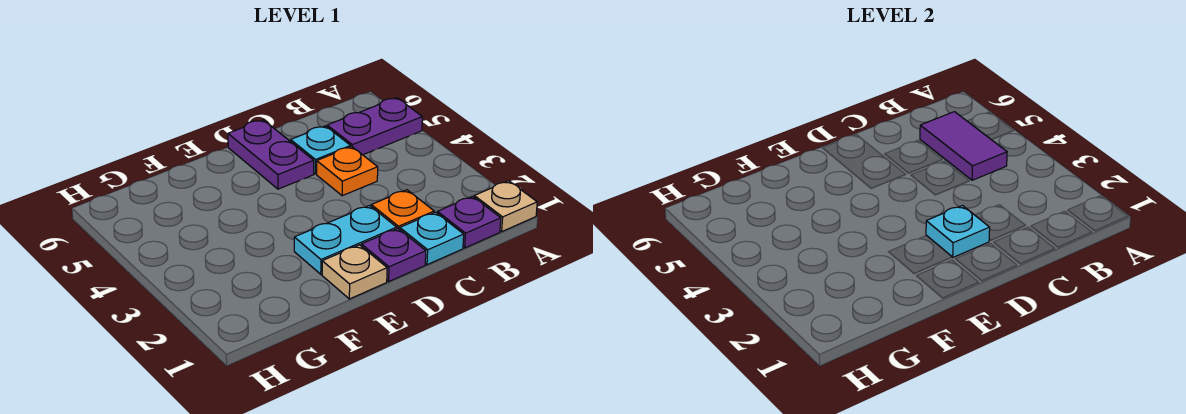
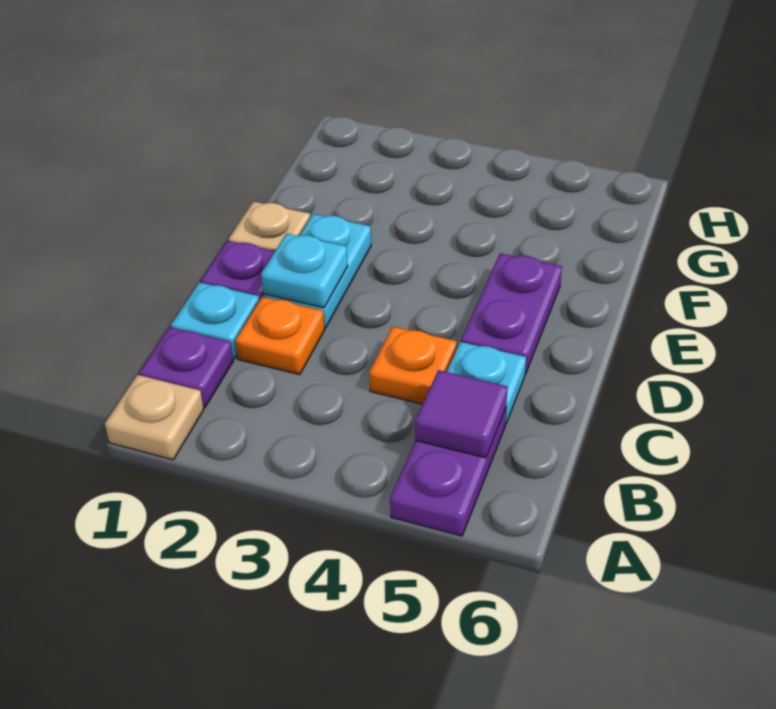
purple tile B4:B5 level 2 -> purple tile B5 level 2
purple plate D5:D6 level 1 -> purple plate D5:E5 level 1

